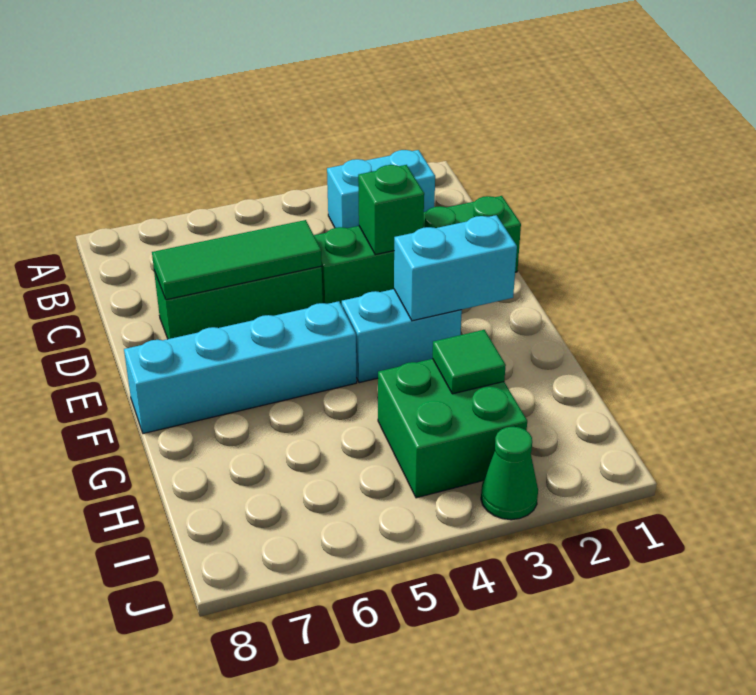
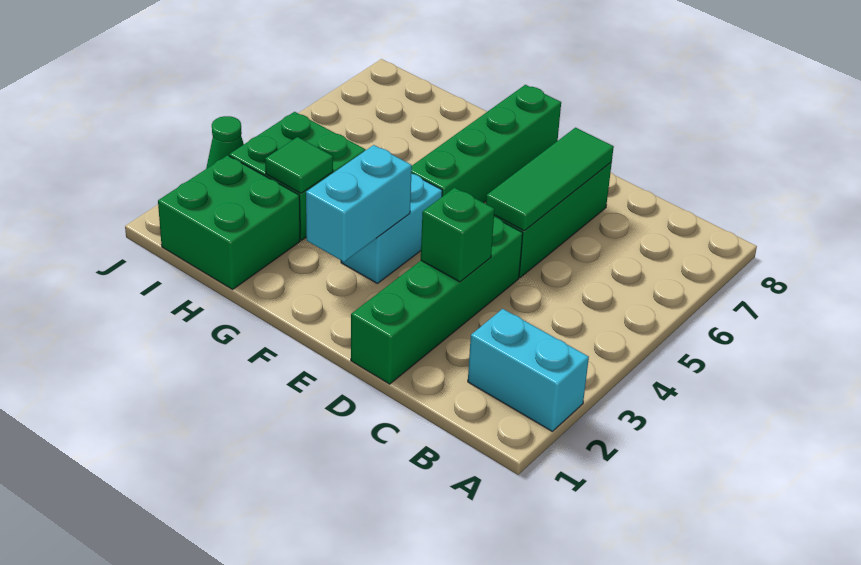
cyan brick B2:B3 level 1 -> cyan brick A2:B2 level 1
cyan brick F5:F8 level 1 -> green brick F5:F8 level 1
none -> green brick H1:I2 level 1

